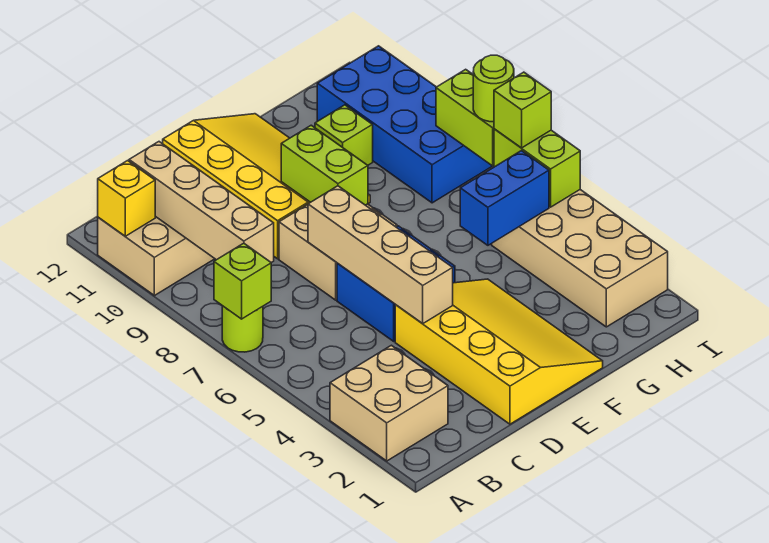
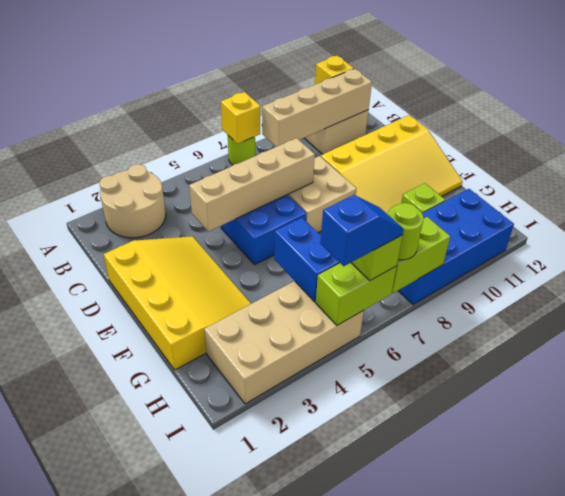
tan brick A2:B3 level 1 -> tan round brick A2:B3 level 1
lime brick A7 level 2 -> yellow brick A7 level 2
yellow slope D1:F4 level 1 top D -> yellow slope D1:G3 level 1 top 1
lime brick E8:E9 level 2 -> none
none -> blue slope I5:I6 level 4 top 5

